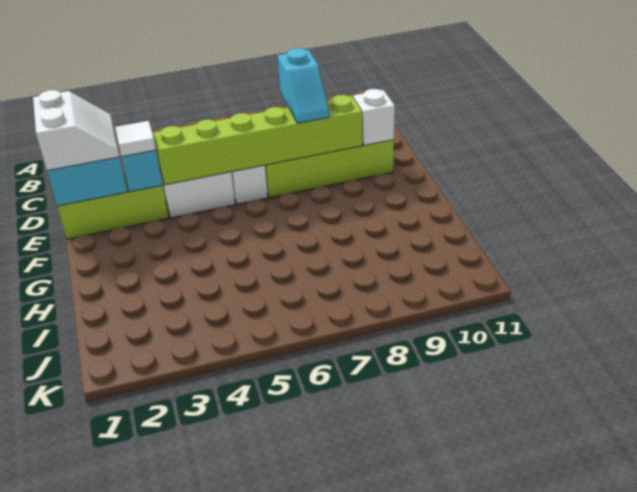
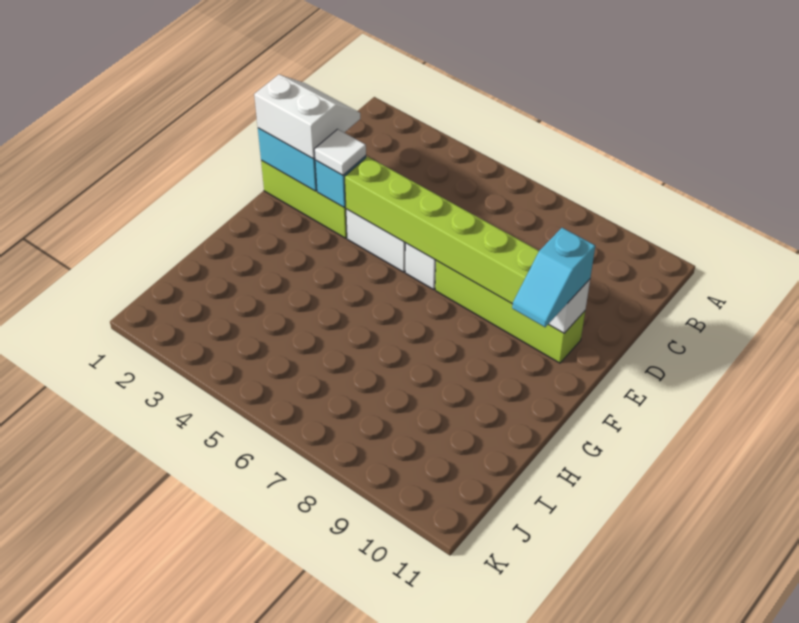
white slope D1:E2 level 3 top 1 -> white slope D1:E2 level 3 top E
cyan slope D8:E8 level 3 top D -> cyan slope E10:F10 level 3 top E

